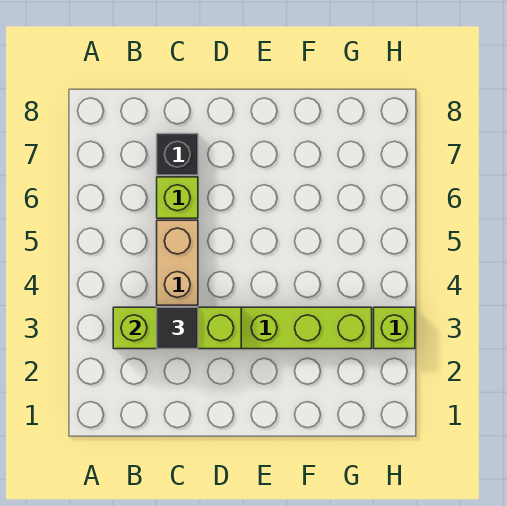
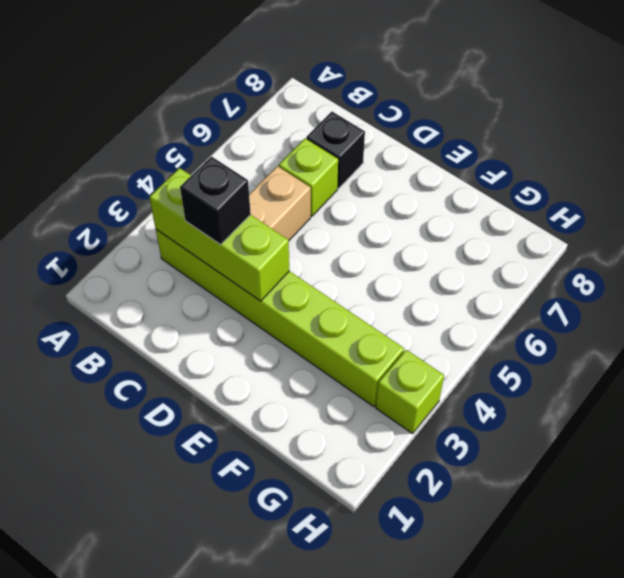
black tile C3 level 3 -> black brick C3 level 3

